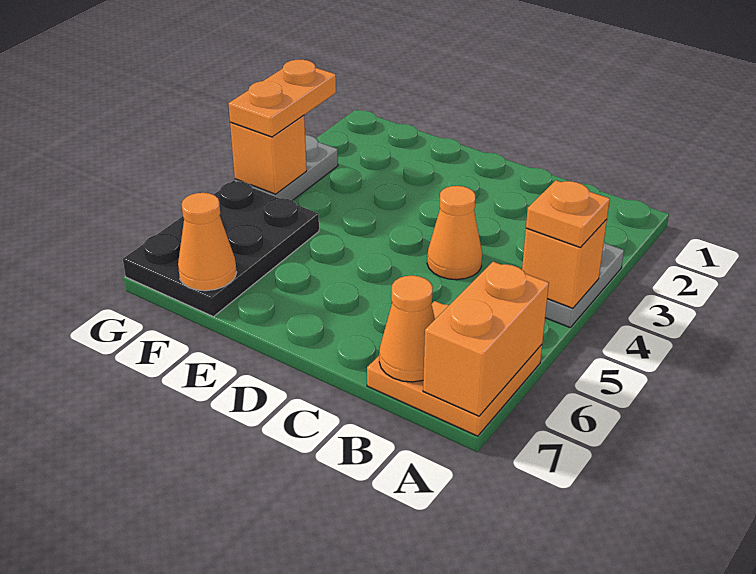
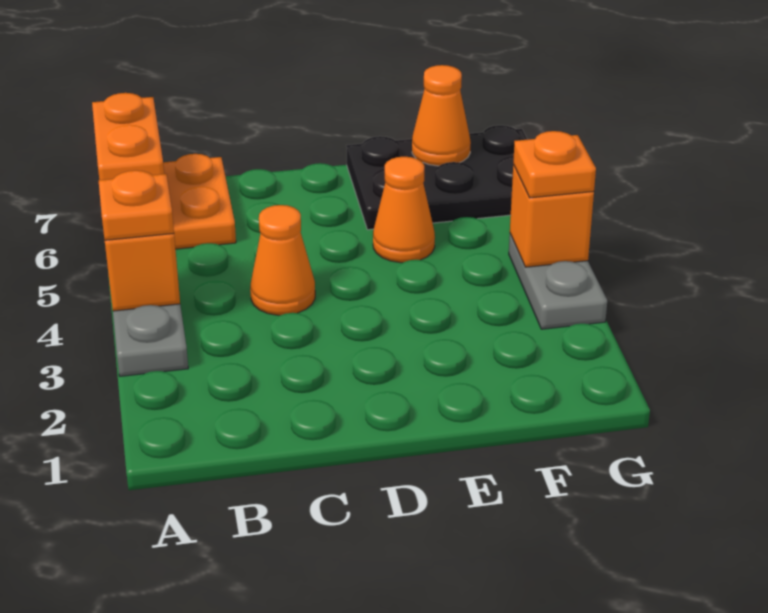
orange cone B7 level 2 -> orange cone E5 level 1
black plate F5:G7 level 1 -> black plate E6:G7 level 1
orange plate G3:G4 level 3 -> orange plate G4 level 3

